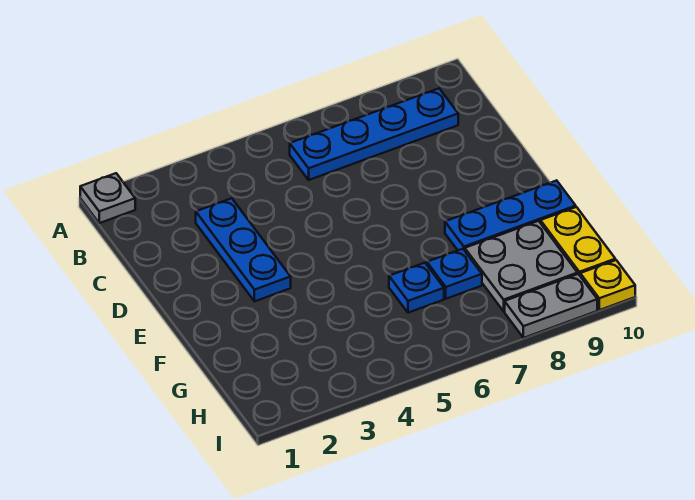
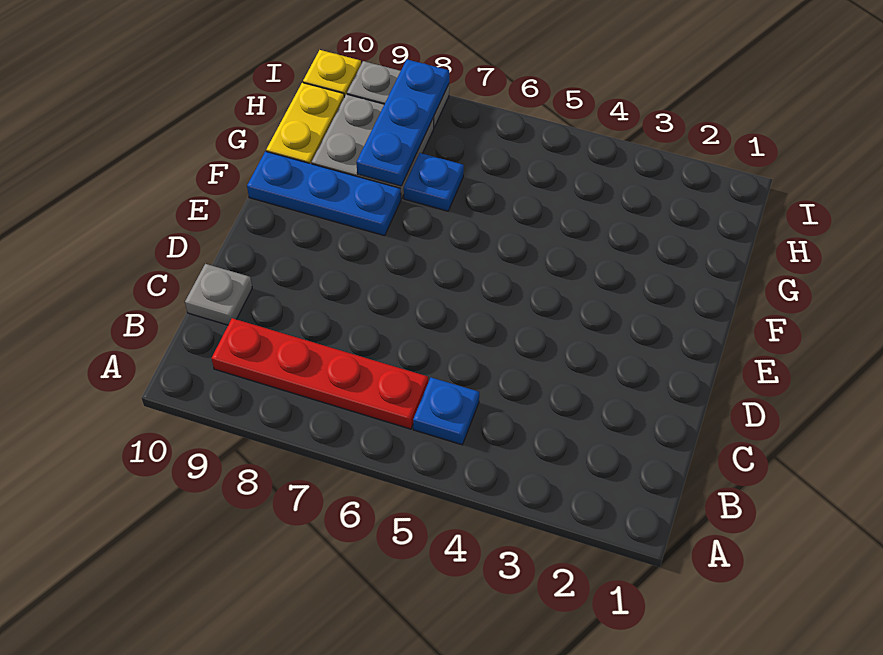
grey plate A1 level 1 -> grey plate C10 level 1
blue plate B6:B9 level 1 -> red plate B6:B9 level 1
blue plate C3:E3 level 1 -> blue plate G8:I8 level 2
blue plate G6 level 1 -> blue plate B5 level 1

